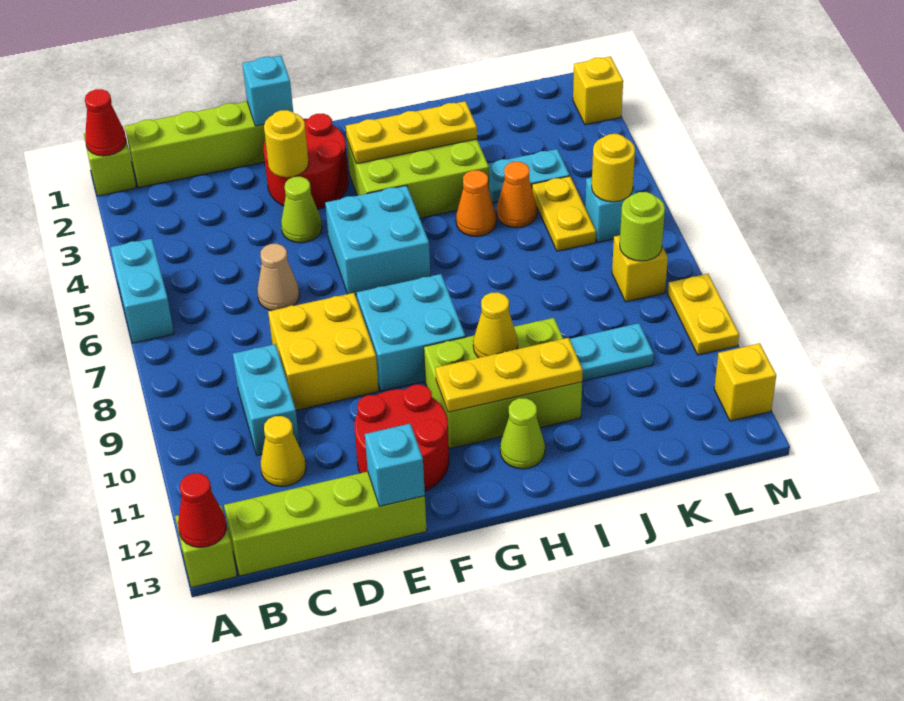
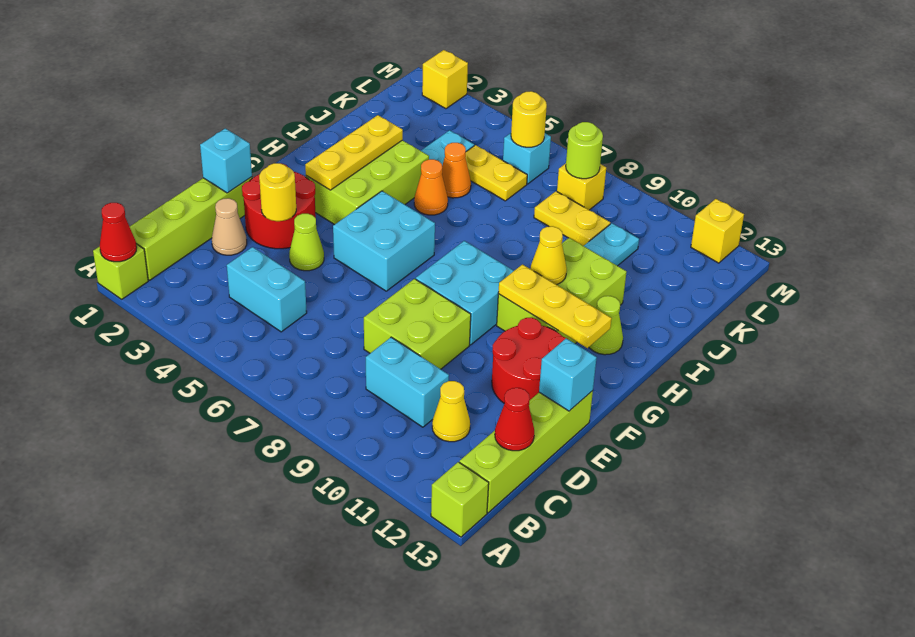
cyan brick A5:A6 level 1 -> cyan brick C4:C5 level 1
red cone A13 level 2 -> red cone C13 level 2
tan cone D6 level 1 -> tan cone D2 level 1
yellow brick D8:E9 level 1 -> lime brick D8:E9 level 1
yellow plate G11:I11 level 2 -> yellow plate G10:G12 level 2
yellow plate M9:M10 level 1 -> yellow plate K8:K9 level 1

